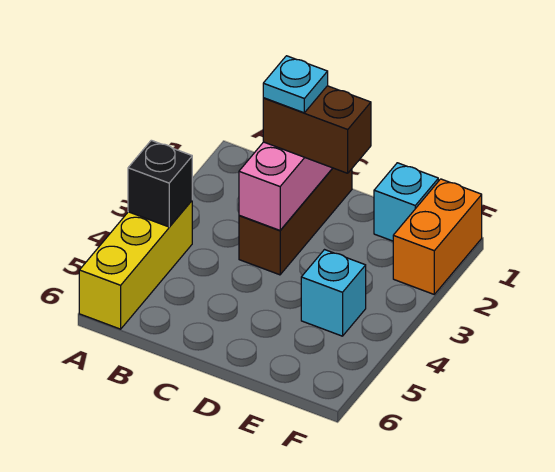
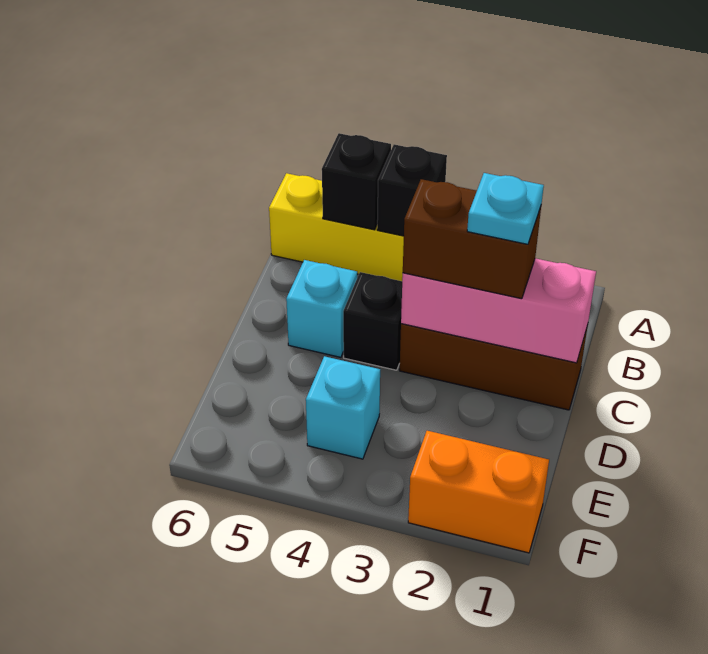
none -> black brick A5 level 2
brown brick C2:D2 level 3 -> brown brick C2:C3 level 3
none -> black brick C4 level 1
cyan brick E1 level 1 -> cyan brick C5 level 1

